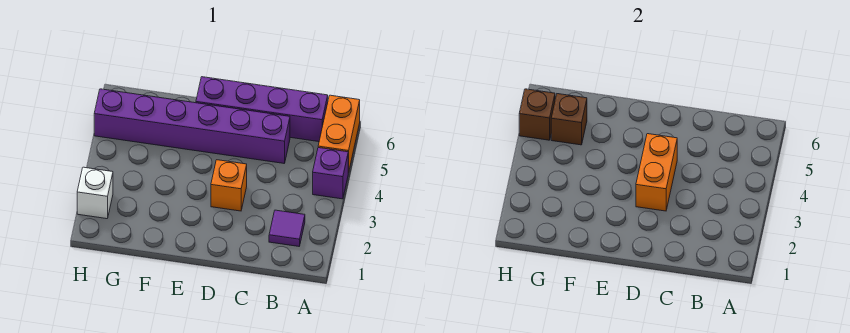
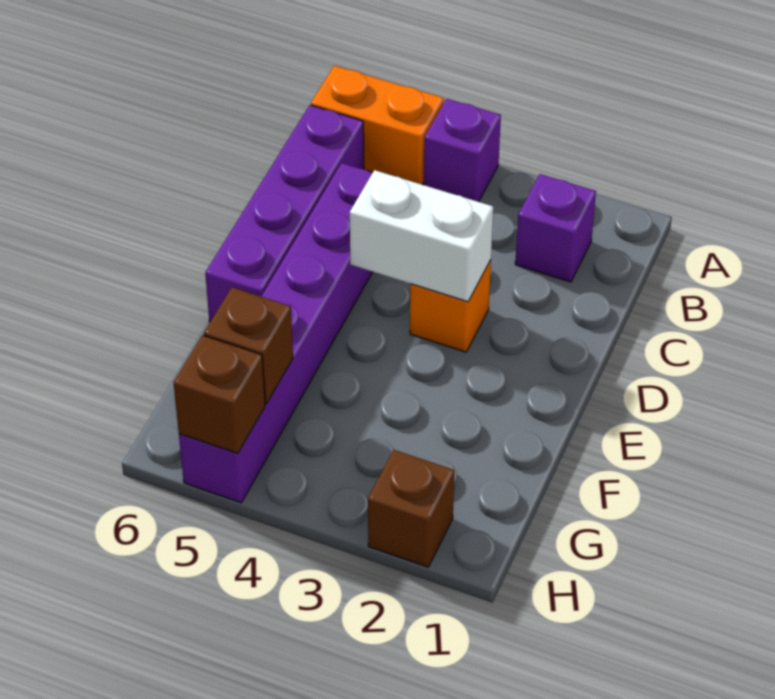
purple tile B2 level 1 -> purple brick B2 level 1
orange brick D3:D4 level 2 -> white brick D3:D4 level 2
white brick H2 level 1 -> brown brick H2 level 1

